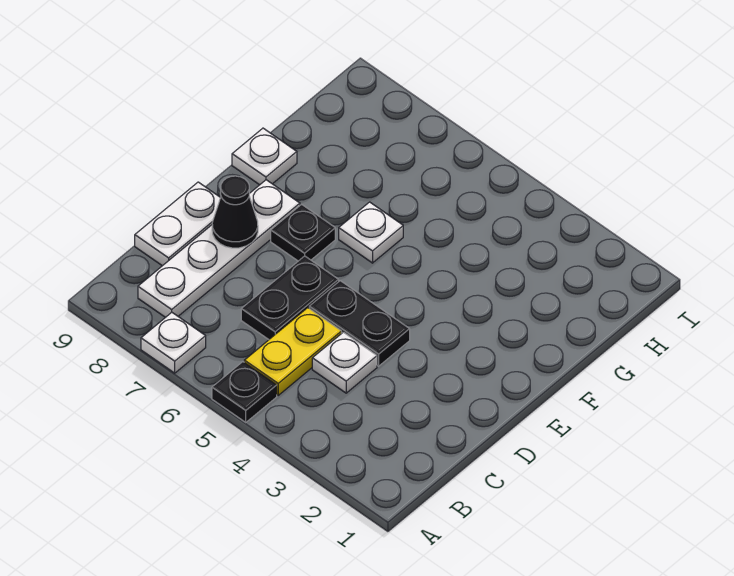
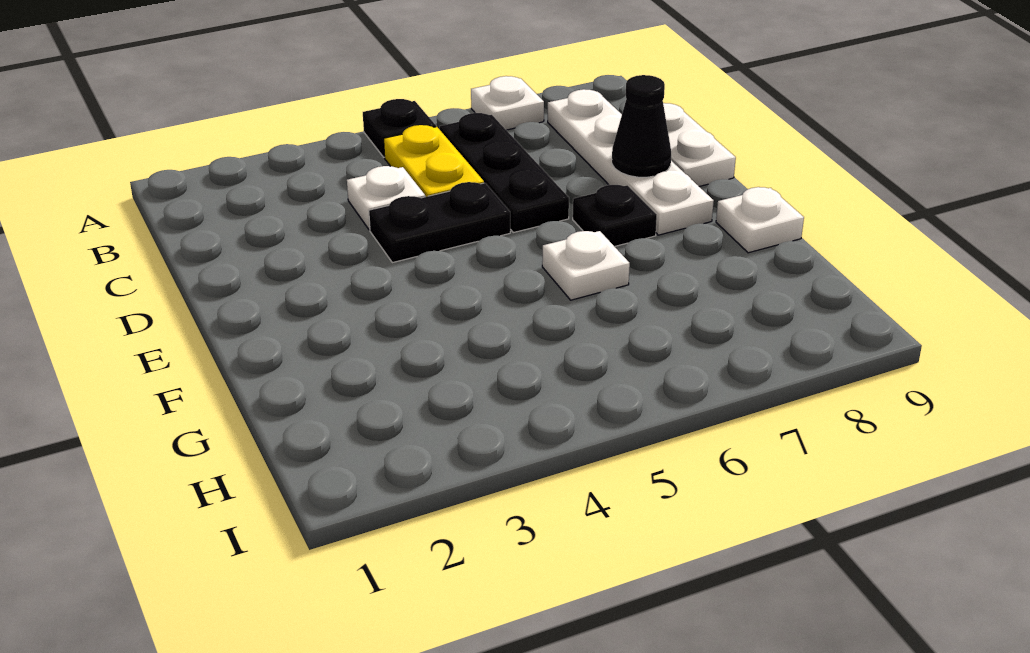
black plate C6:D6 level 1 -> black plate B6:D6 level 1

